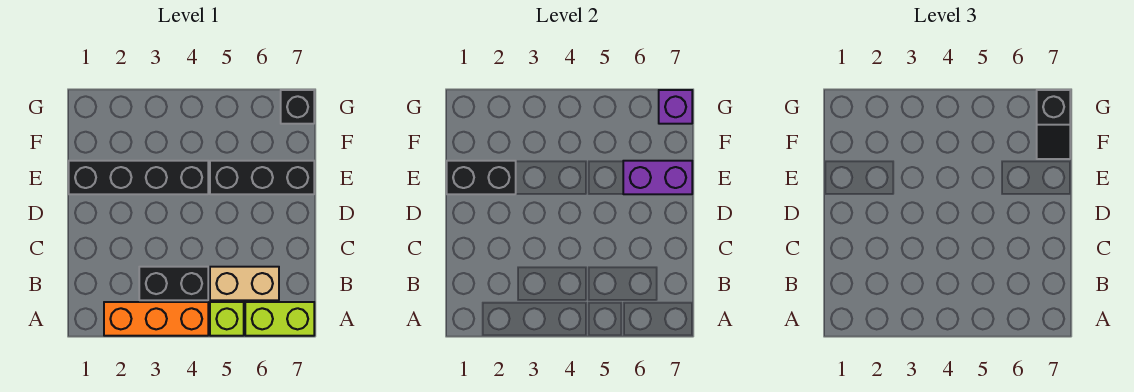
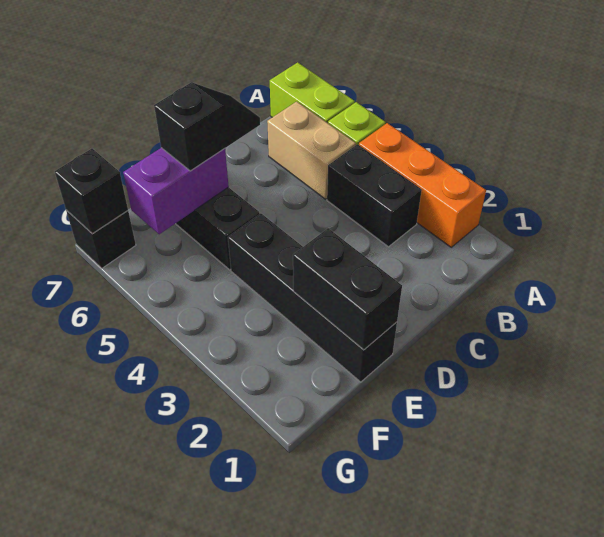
purple brick E6:E7 level 2 -> purple brick E6:F6 level 2
black slope F7:G7 level 3 top G -> black slope D6:E6 level 3 top E
purple brick G7 level 2 -> black brick G7 level 2

